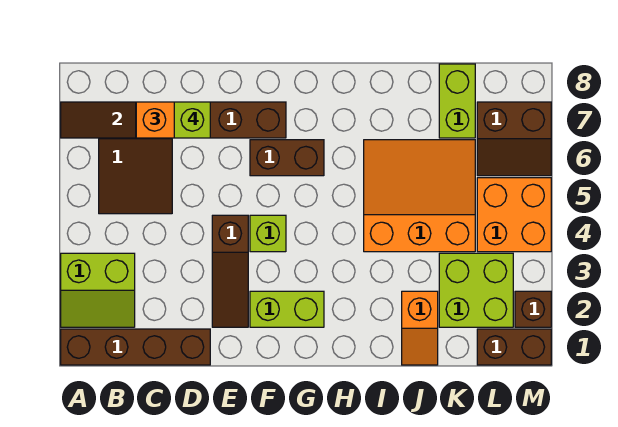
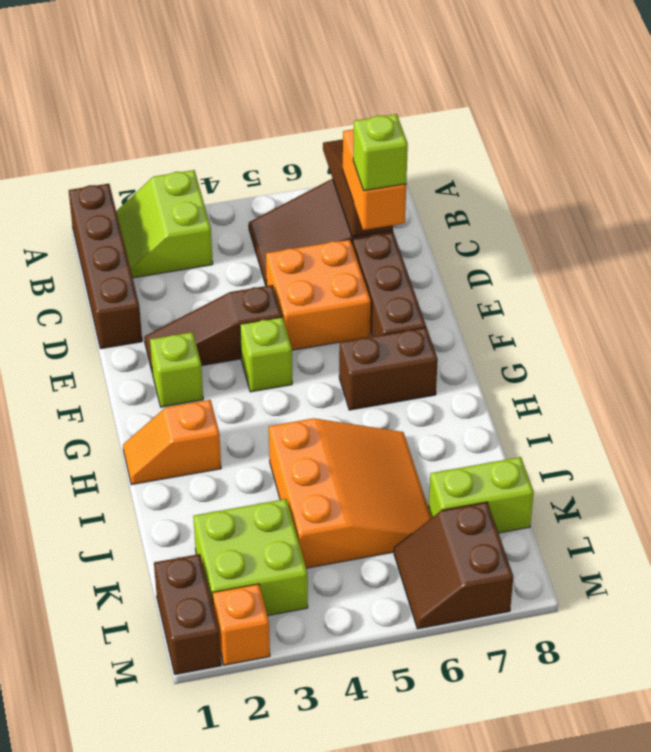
lime brick F2:G2 level 1 -> lime brick F2 level 1
brown brick F6:G6 level 1 -> brown brick G6:G7 level 1
orange slope J1:J2 level 1 top 2 -> orange slope H1:H2 level 1 top 2
orange brick L4:M5 level 1 -> orange brick D5:E6 level 1
brown brick M2 level 1 -> orange brick M2 level 1

